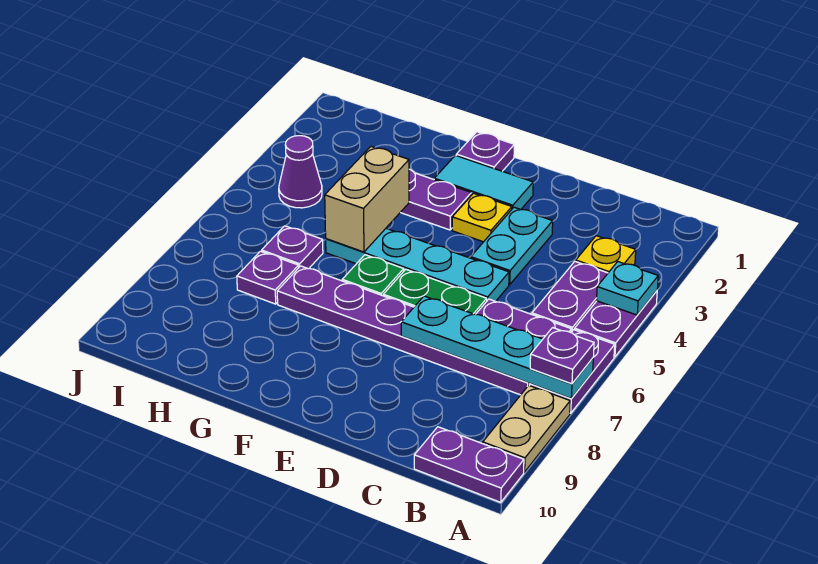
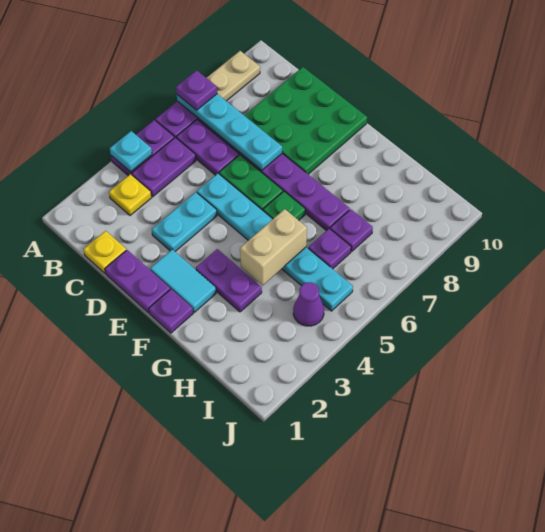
purple plate A10:B10 level 1 -> purple plate D1:E1 level 1
none -> green plate C8:E10 level 1
cyan plate D5:G5 level 1 -> cyan plate D5:I5 level 1
yellow plate E3 level 1 -> yellow plate C1 level 1

